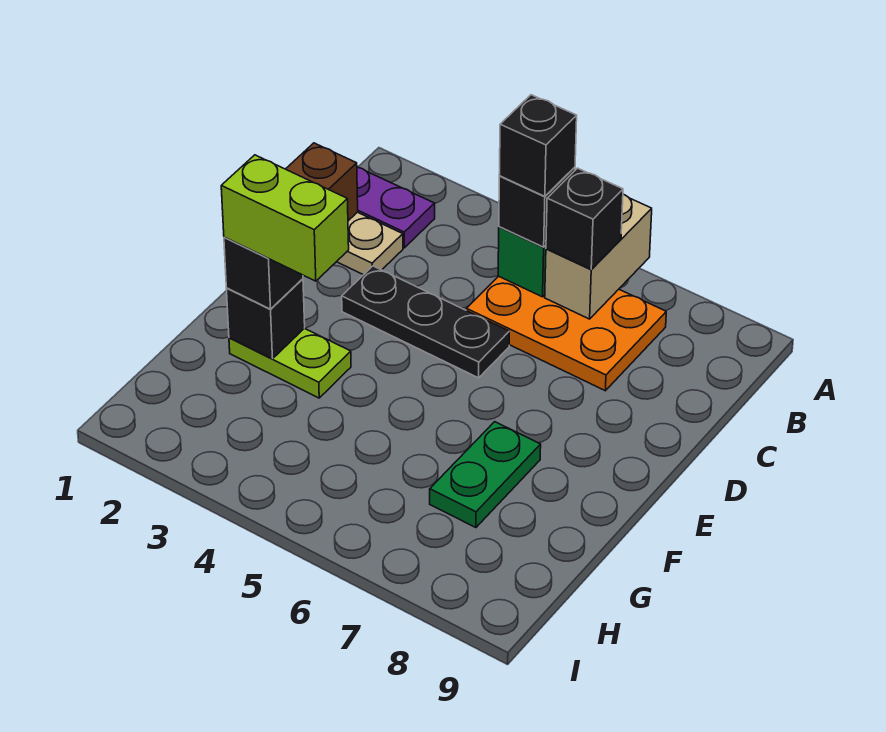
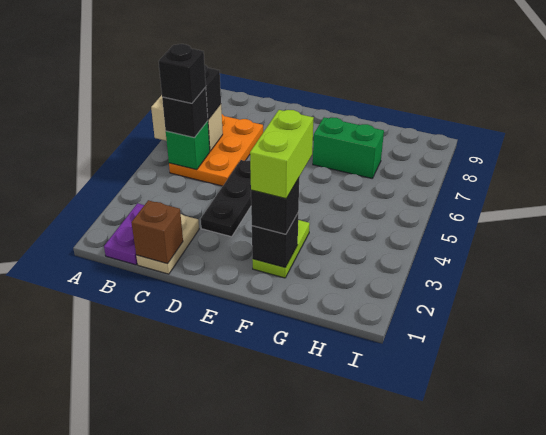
green plate F7:G7 level 1 -> green brick F7:G7 level 1

